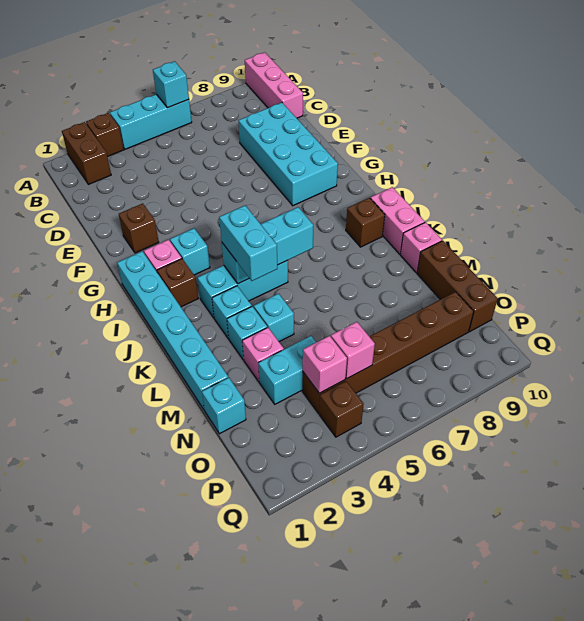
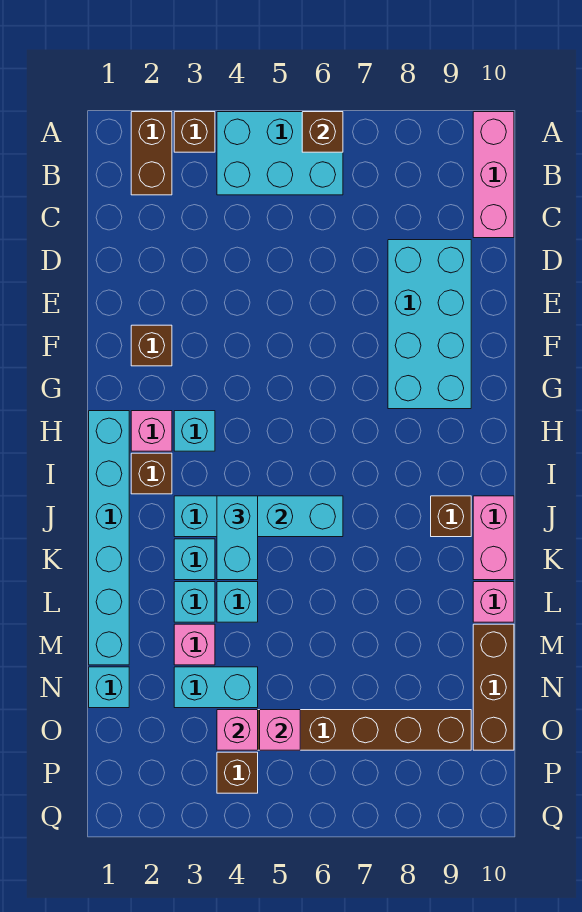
cyan brick A4:A6 level 1 -> cyan brick A4:B6 level 1
cyan brick A6 level 2 -> brown brick A6 level 2

